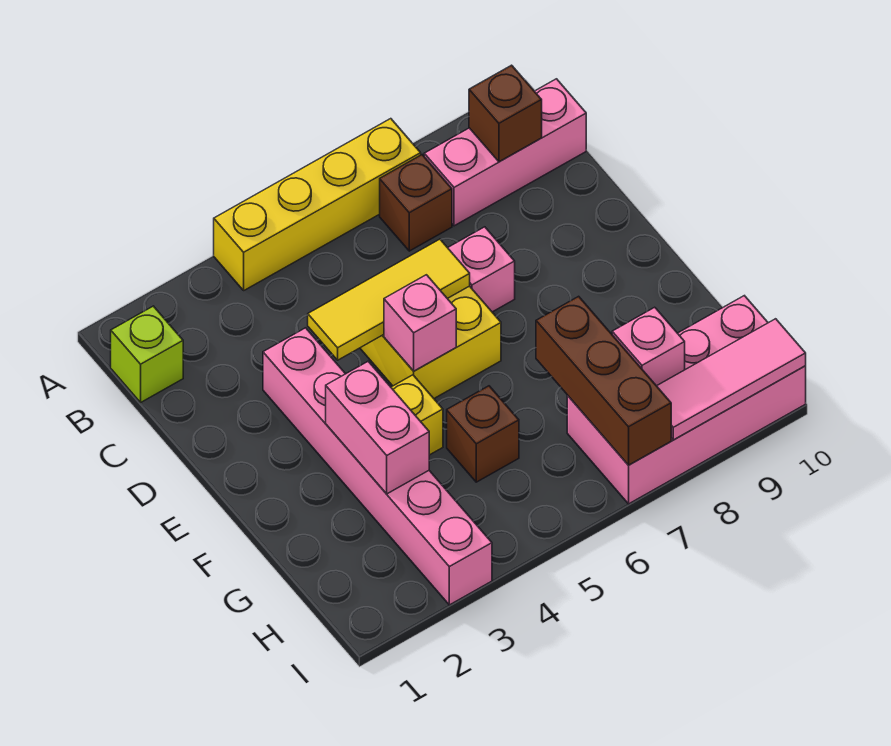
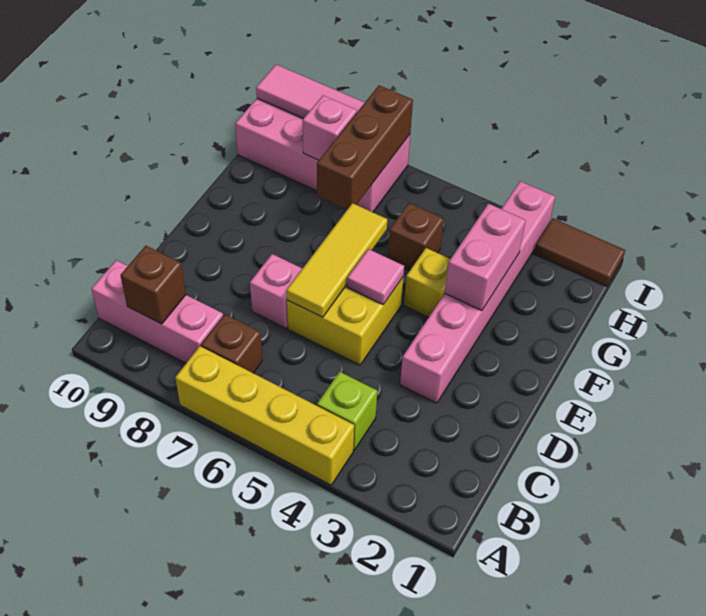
lime brick B1 level 1 -> lime brick B4 level 1
yellow tile D4:D6 level 2 -> yellow tile D6:F6 level 2
pink brick E5 level 2 -> pink tile E5 level 2
none -> brown tile I1:I2 level 1

